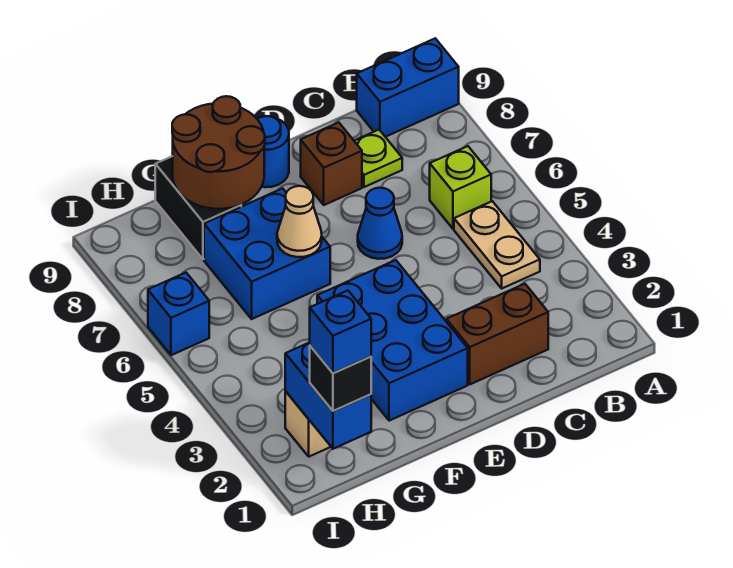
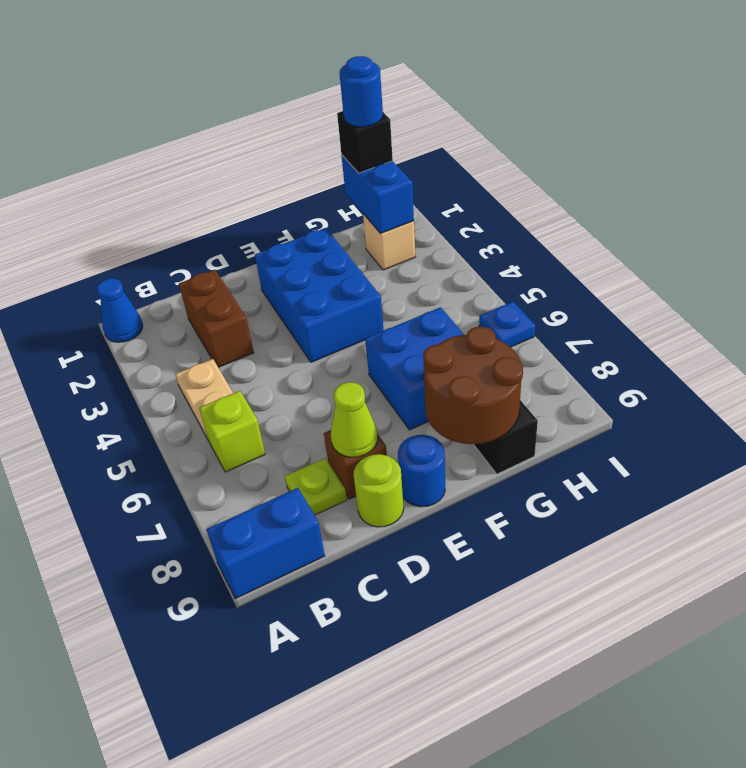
brown brick C2:D2 level 1 -> brown brick C2:C3 level 1
blue cone D6 level 1 -> blue cone A1 level 1
none -> lime cone D8 level 2
none -> lime round brick D9 level 1
tan cone F6 level 2 -> none
blue brick H1 level 4 -> blue round brick H1 level 4
blue brick I6 level 1 -> blue plate I6 level 1

